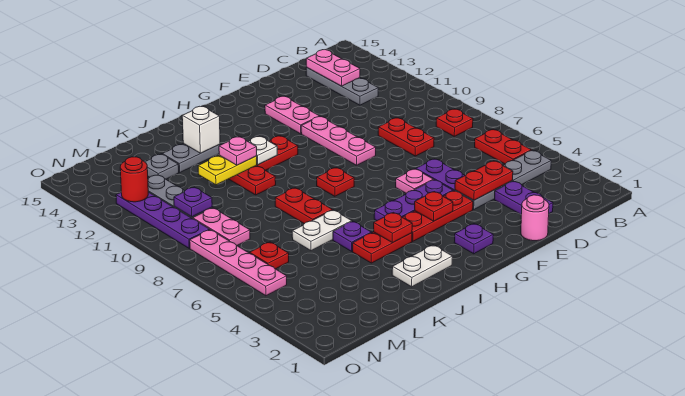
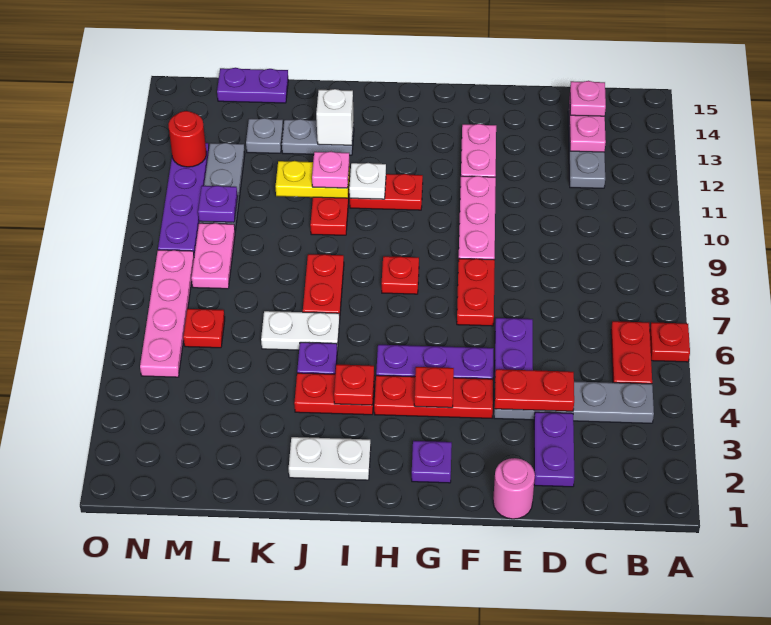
red plate B8 level 1 -> red plate A6 level 1
red plate D8:D9 level 1 -> red plate F7:F8 level 1
pink plate F6 level 1 -> pink plate C14 level 3
none -> purple plate L15:M15 level 1

